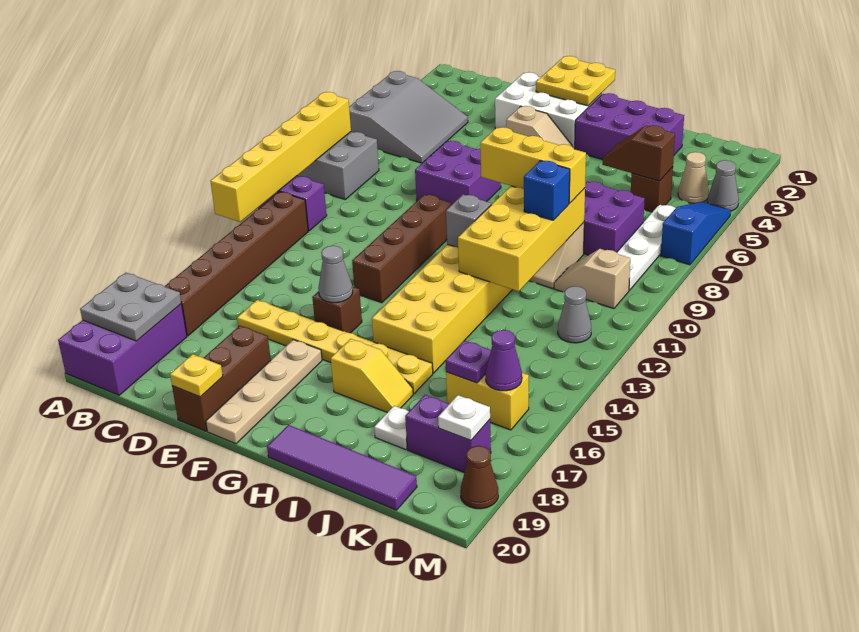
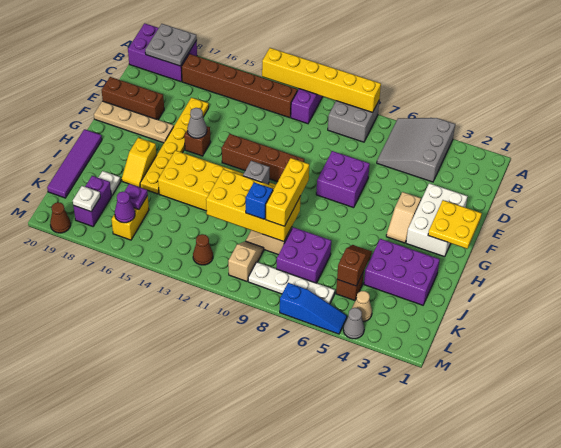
grey slope A4:C6 level 1 top A -> grey slope A4:C6 level 1 top 4
yellow plate E20 level 2 -> none
purple brick H2:J3 level 1 -> purple brick I2:J4 level 1
grey cone L12 level 1 -> brown cone L12 level 1

